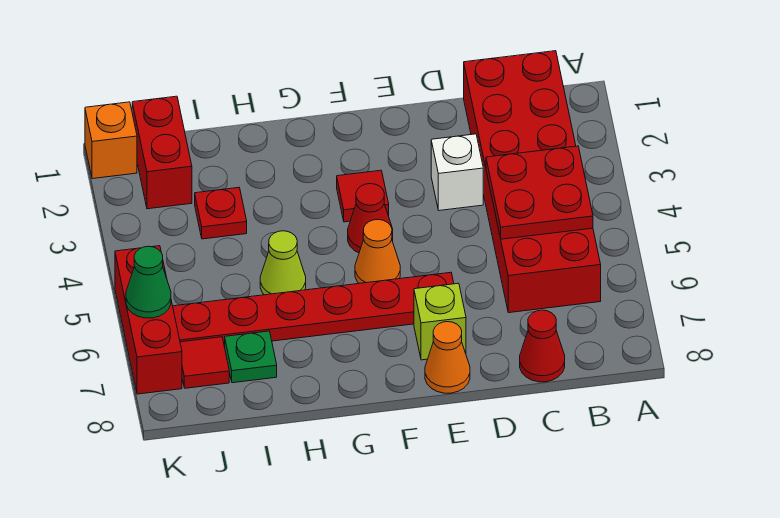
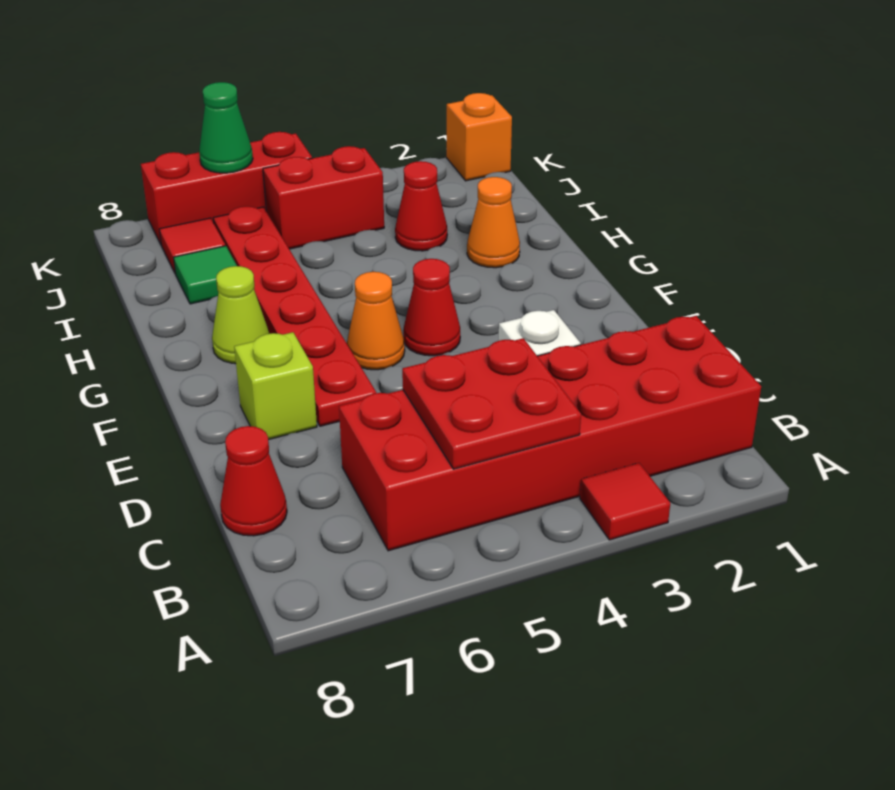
orange cone E8 level 1 -> orange cone H2 level 1
red tile F3 level 1 -> red tile A3 level 1
lime cone H5 level 1 -> lime cone G7 level 1
red plate I3 level 1 -> red cone I3 level 1
green plate I7 level 1 -> green tile I7 level 1
red brick J1:J2 level 1 -> red brick J4:J5 level 1

